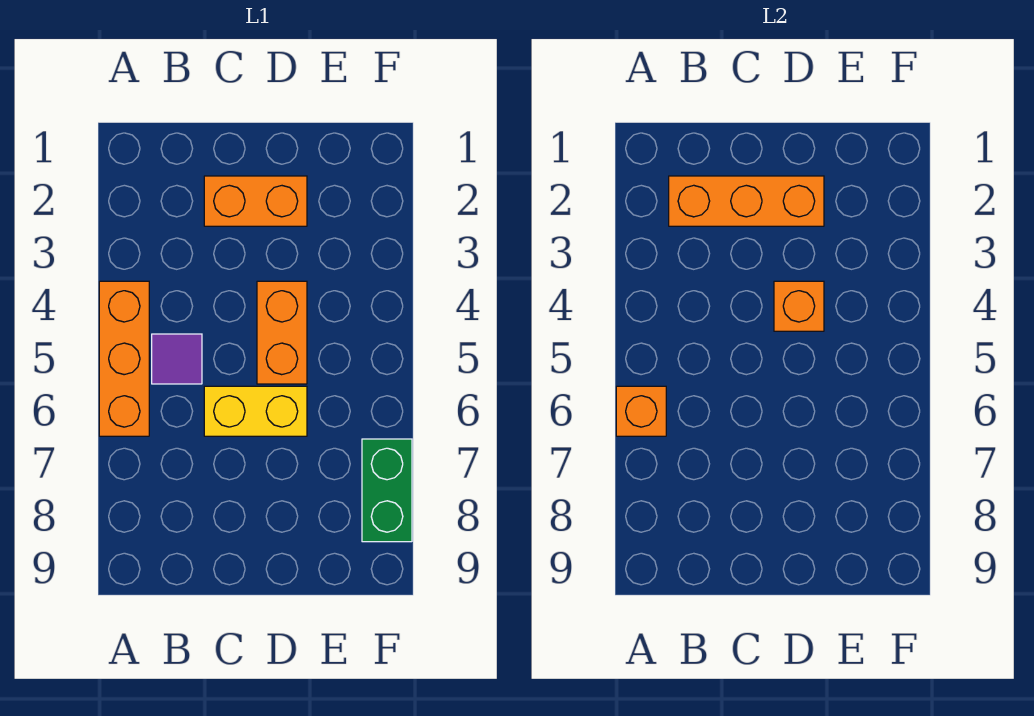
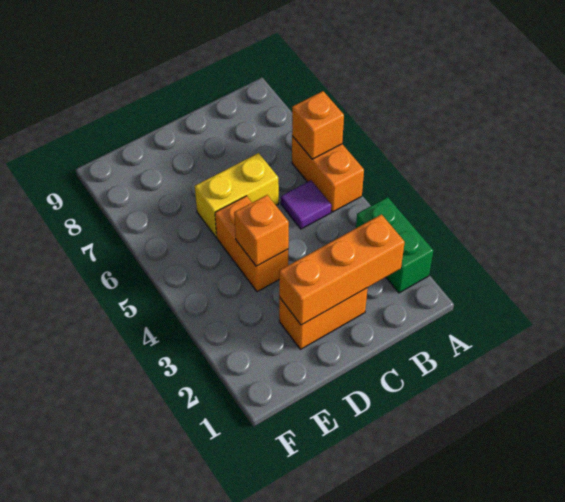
orange brick A4:A6 level 1 -> orange brick A5:A6 level 1
green brick F7:F8 level 1 -> green brick A2:A3 level 1

